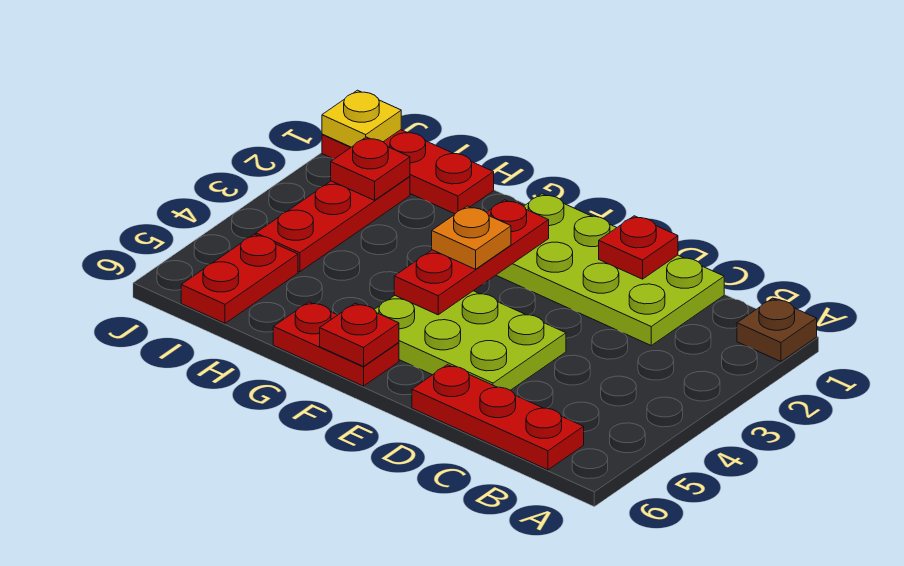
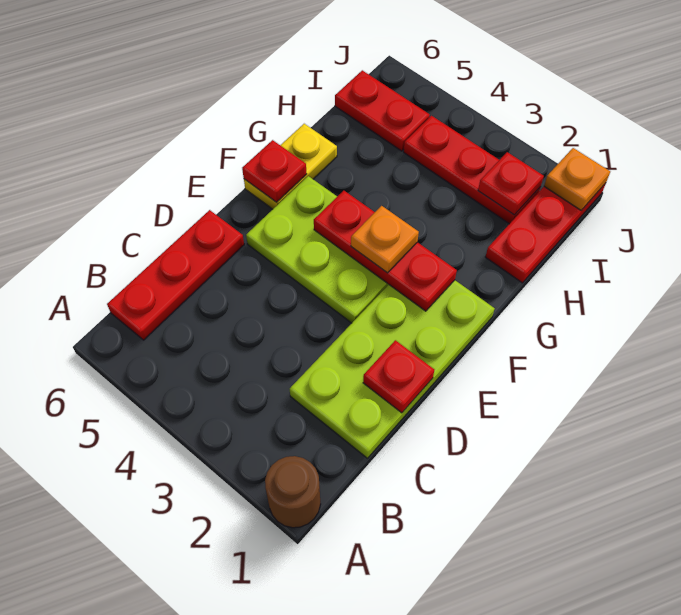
brown plate A1 level 1 -> brown round brick A1 level 1
lime plate D4:F5 level 1 -> lime plate E3:F5 level 1
red plate F6:G6 level 1 -> yellow plate F6:G6 level 1
yellow plate J1 level 2 -> orange plate J1 level 2

